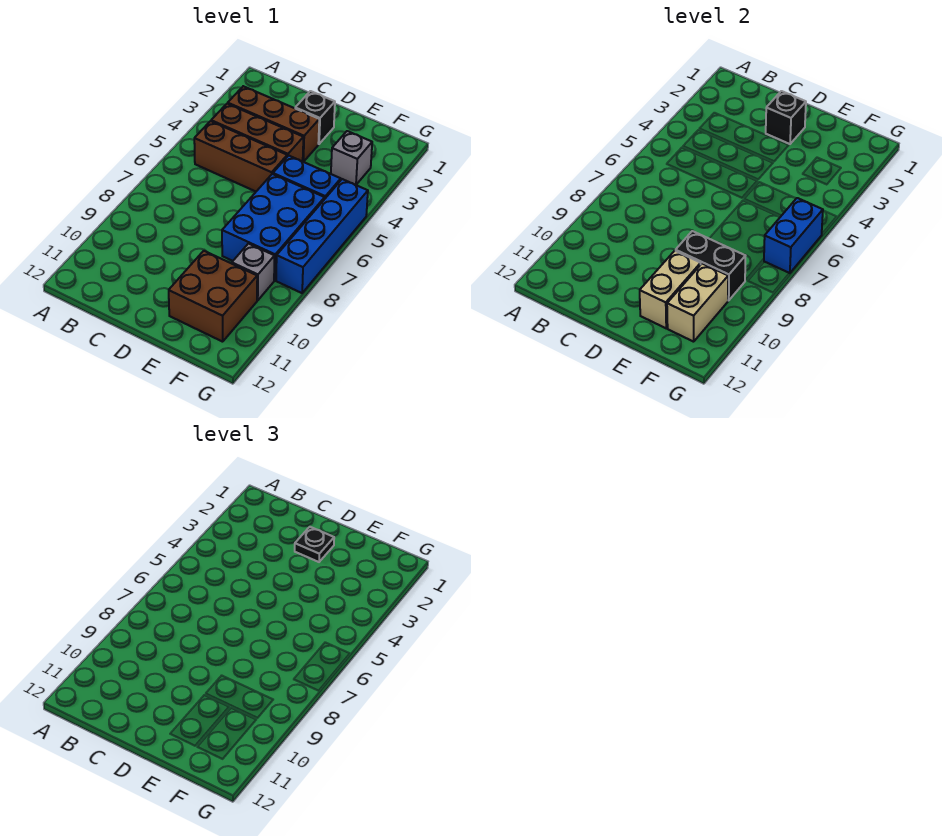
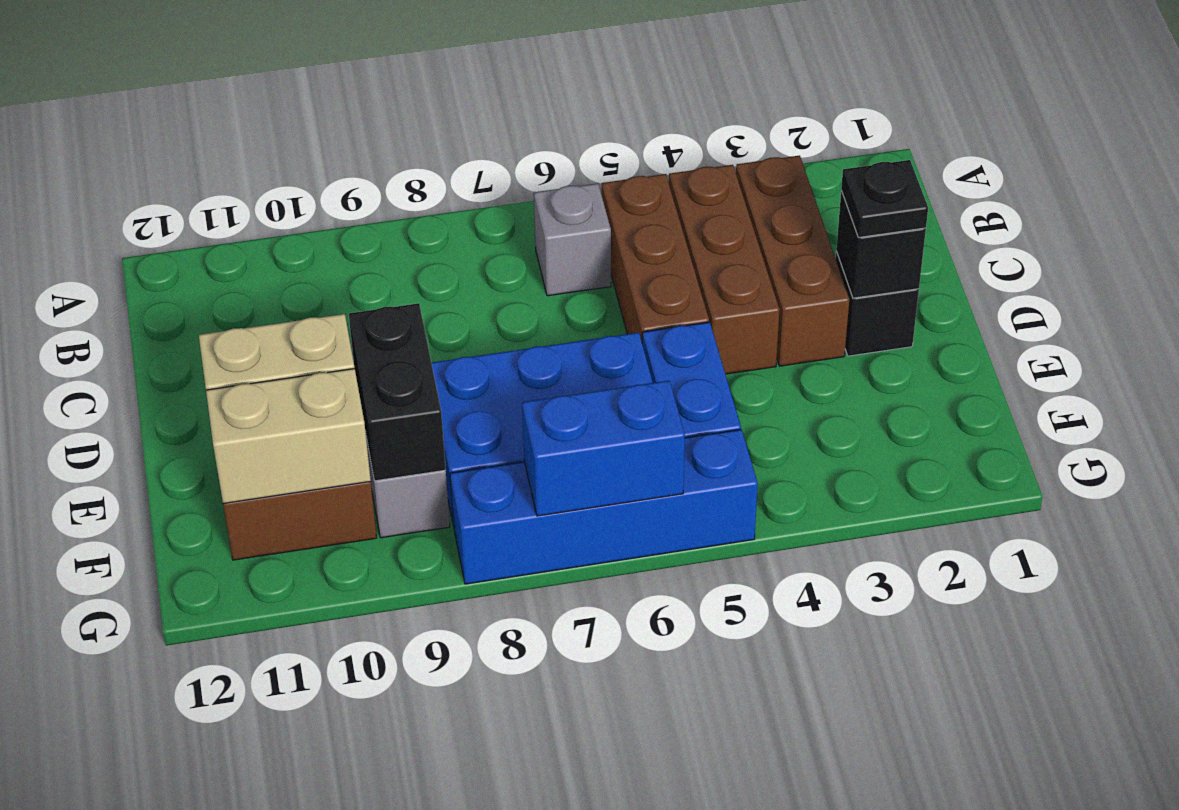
grey brick F3 level 1 -> grey brick B6 level 1

